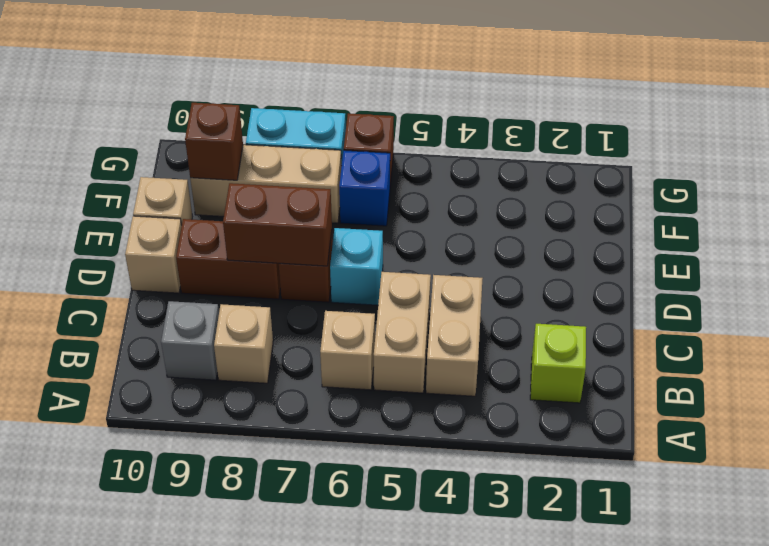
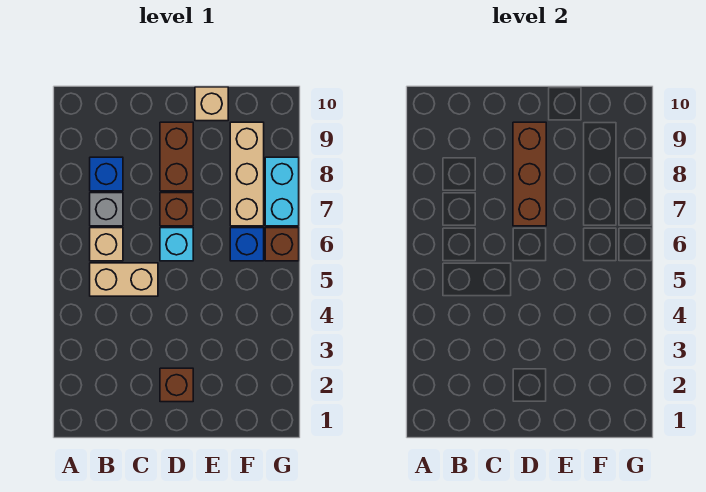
lime brick B2 level 1 -> none
tan brick B4:C4 level 1 -> none
tan brick B8 level 1 -> blue brick B8 level 1
grey brick B9 level 1 -> grey brick B7 level 1
brown brick D7:D8 level 2 -> brown brick D7:D9 level 2
tan brick D10 level 1 -> none
brown brick F9 level 2 -> brown brick D2 level 1

